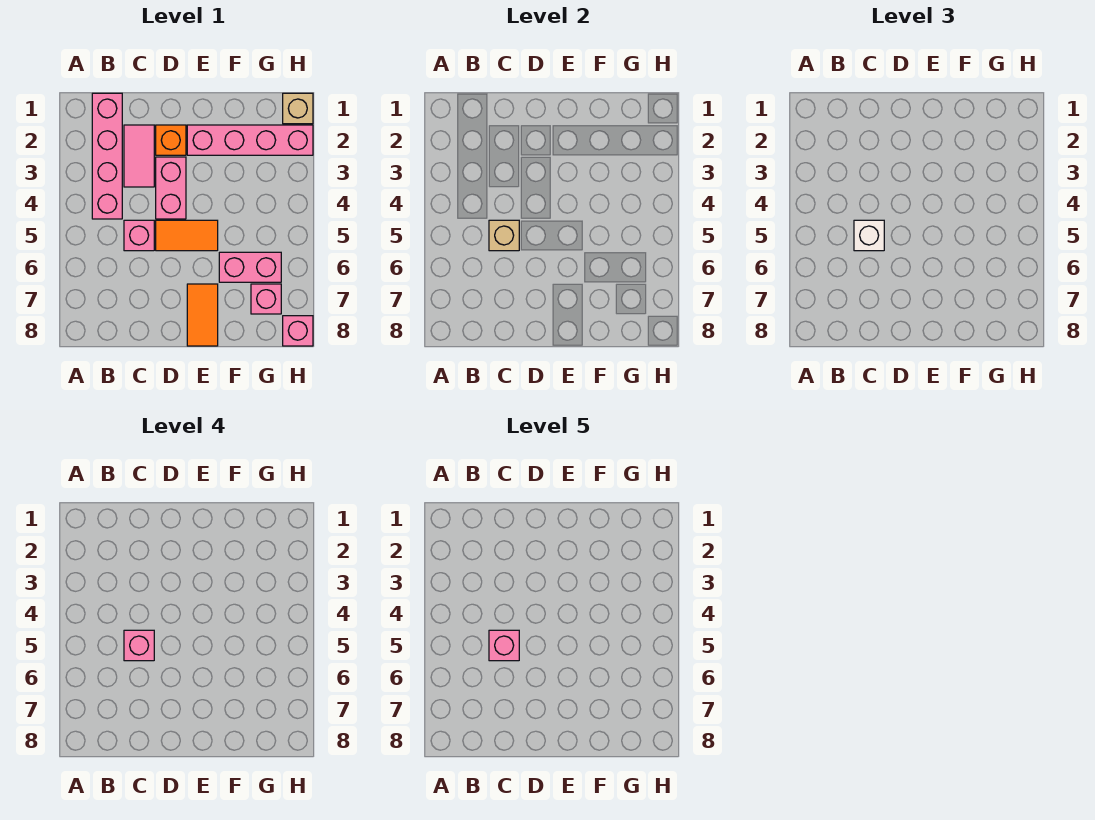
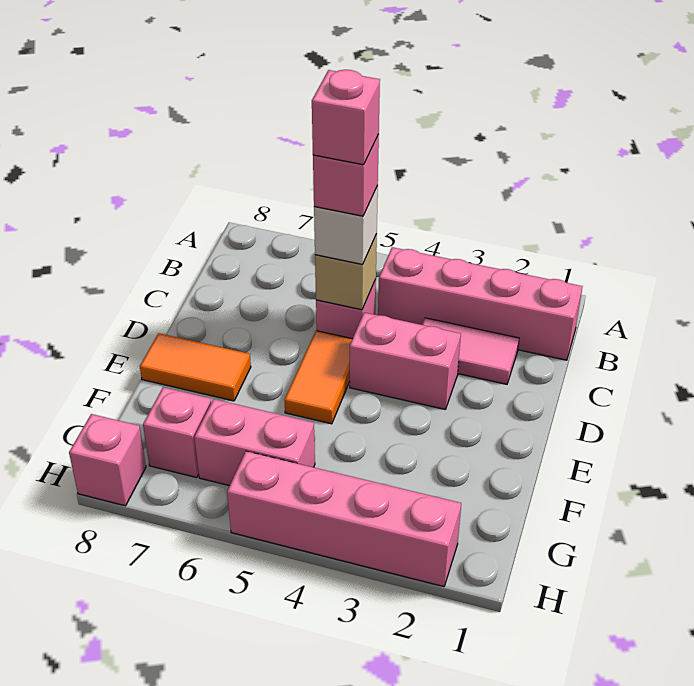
orange brick D2 level 1 -> none
pink brick E2:H2 level 1 -> pink brick H2:H5 level 1
pink brick F6:G6 level 1 -> pink brick G5:G6 level 1
tan brick H1 level 1 -> none

